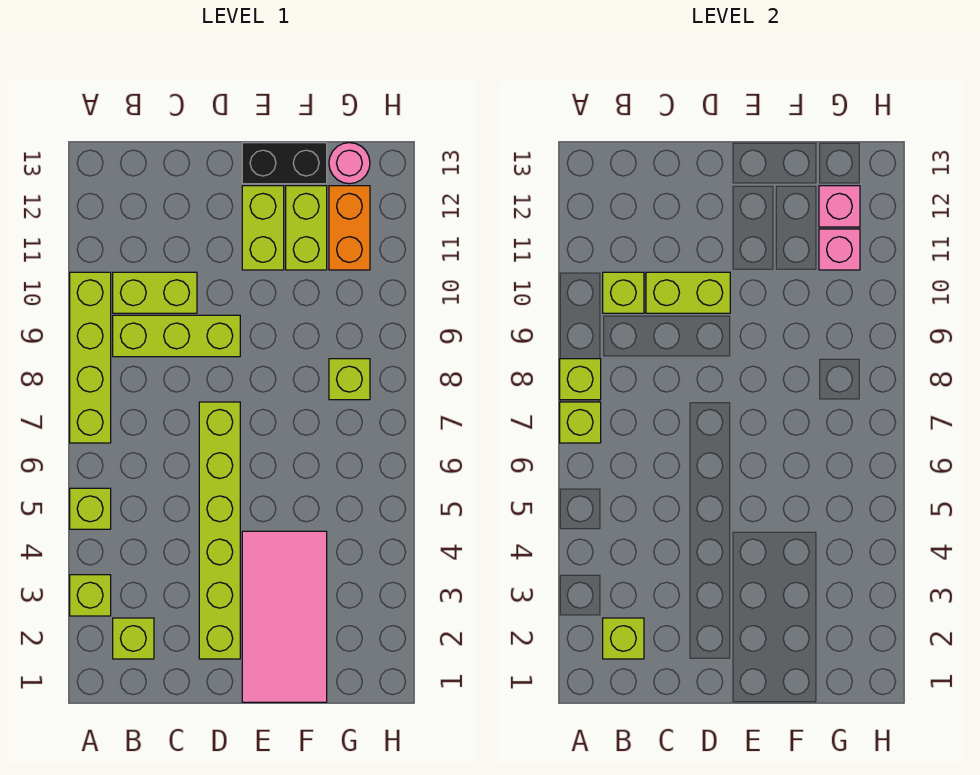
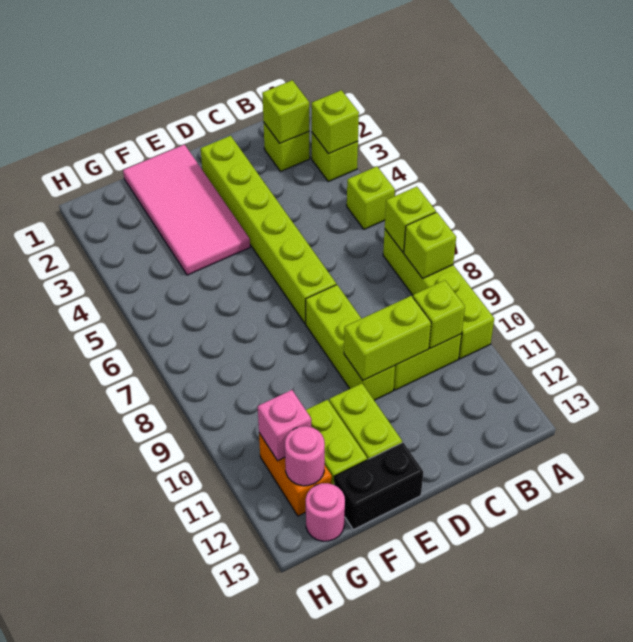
lime brick B9:D9 level 1 -> lime brick D8:D10 level 1
lime brick G8 level 1 -> lime brick A3 level 2
pink brick G12 level 2 -> pink round brick G12 level 2

